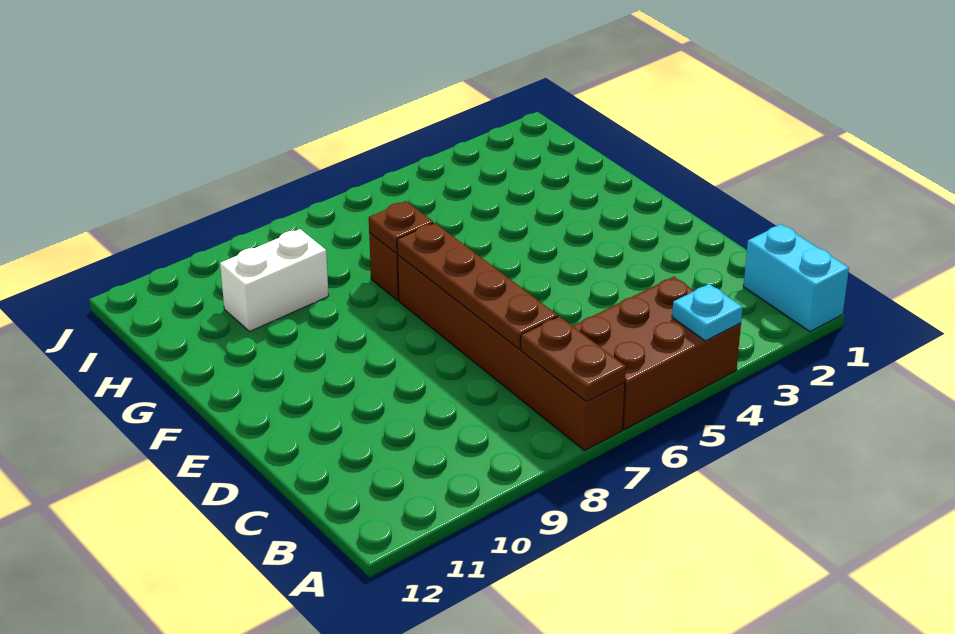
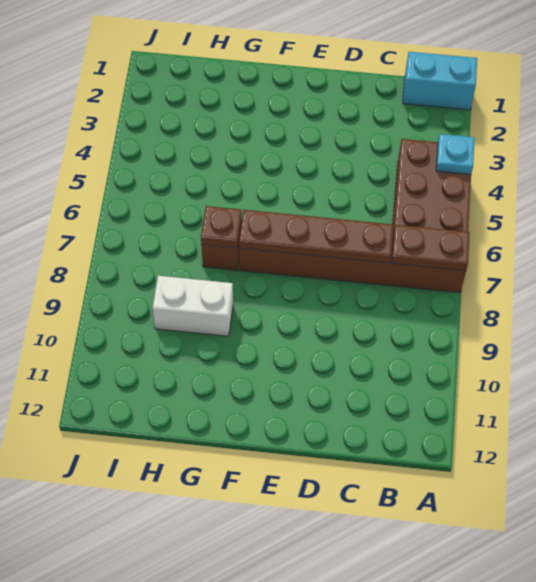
white brick H9:H10 level 1 -> white brick G9:H9 level 1

